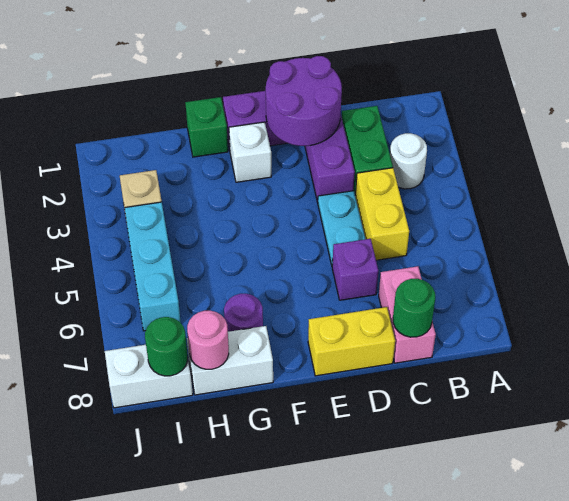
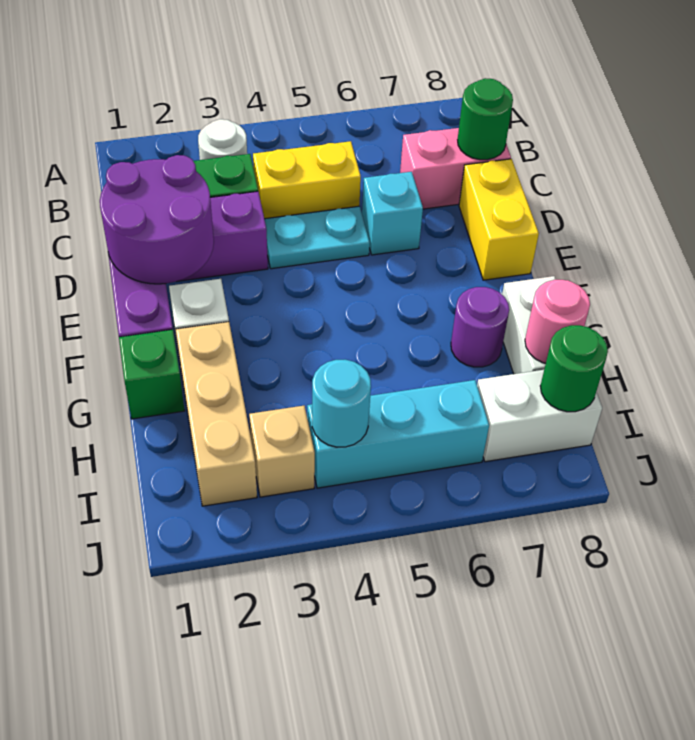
purple brick D6 level 1 -> cyan brick D6 level 1
none -> tan brick G2:I2 level 1
none -> cyan round brick I4 level 2
white brick I8:J8 level 1 -> white brick I7:I8 level 1

